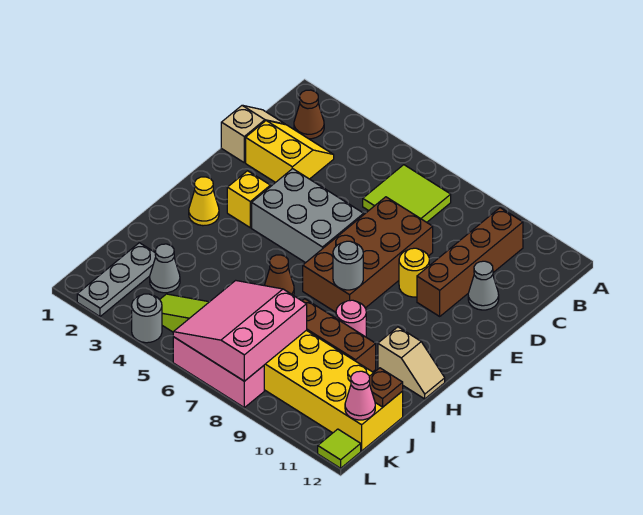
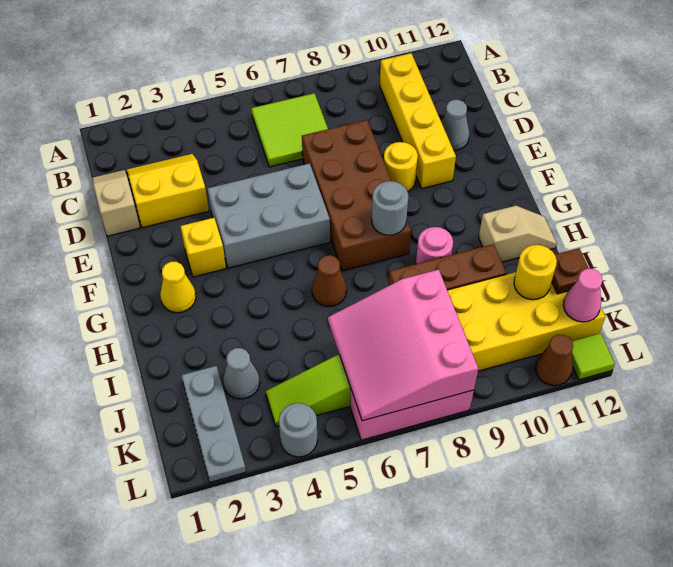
brown cone B2 level 1 -> brown cone L11 level 1
brown brick B10:E10 level 1 -> yellow brick B10:E10 level 1
none -> yellow round brick J11 level 2

